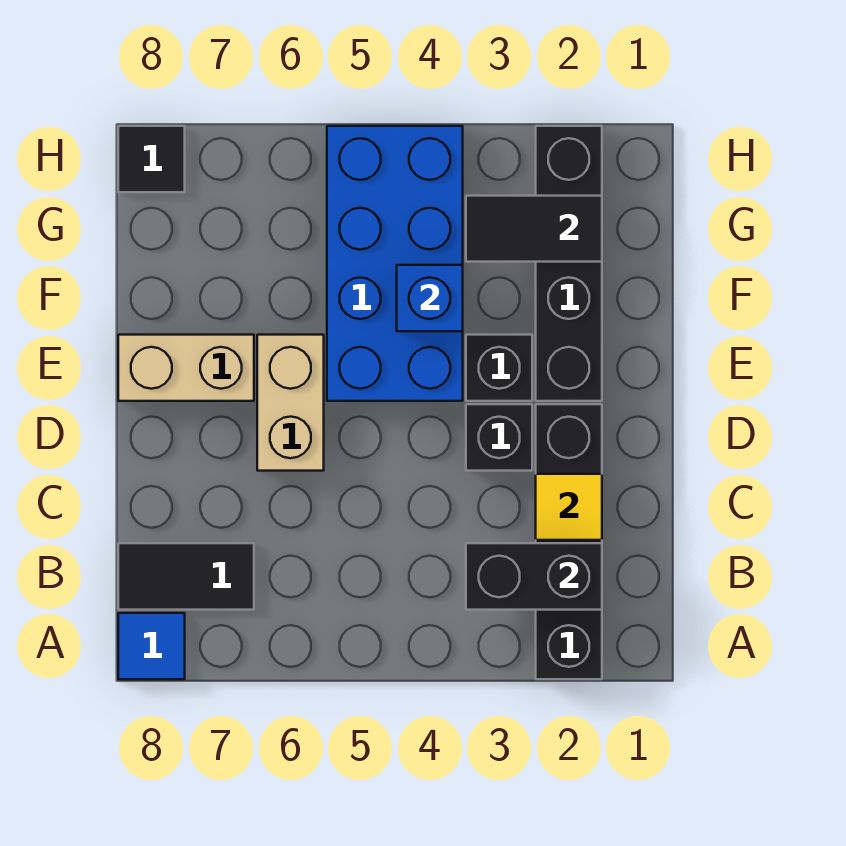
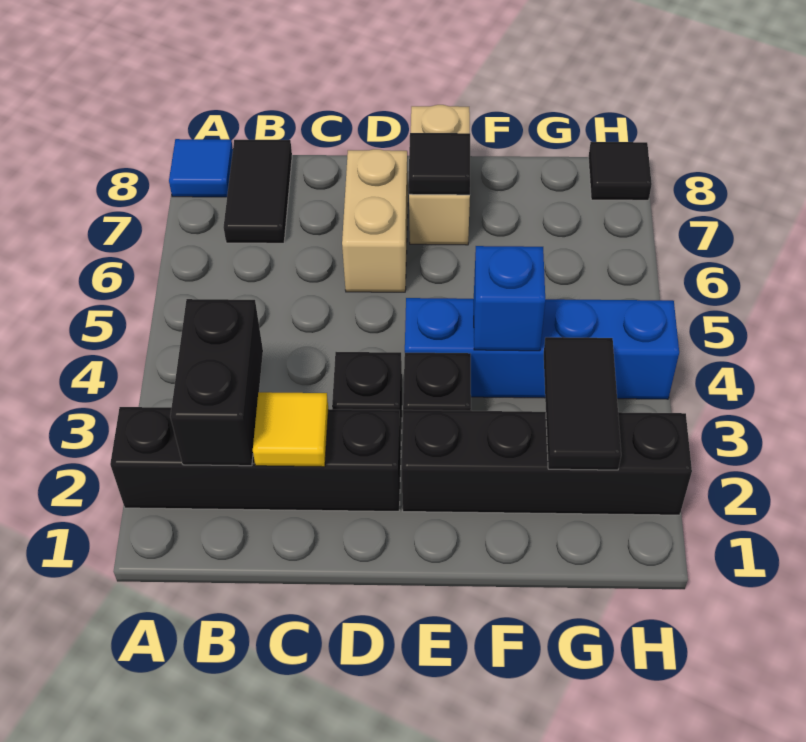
tan brick D6:E6 level 1 -> tan brick D6:D7 level 1
blue brick E4:H5 level 1 -> blue brick E4:H4 level 1
none -> black tile E7 level 2

